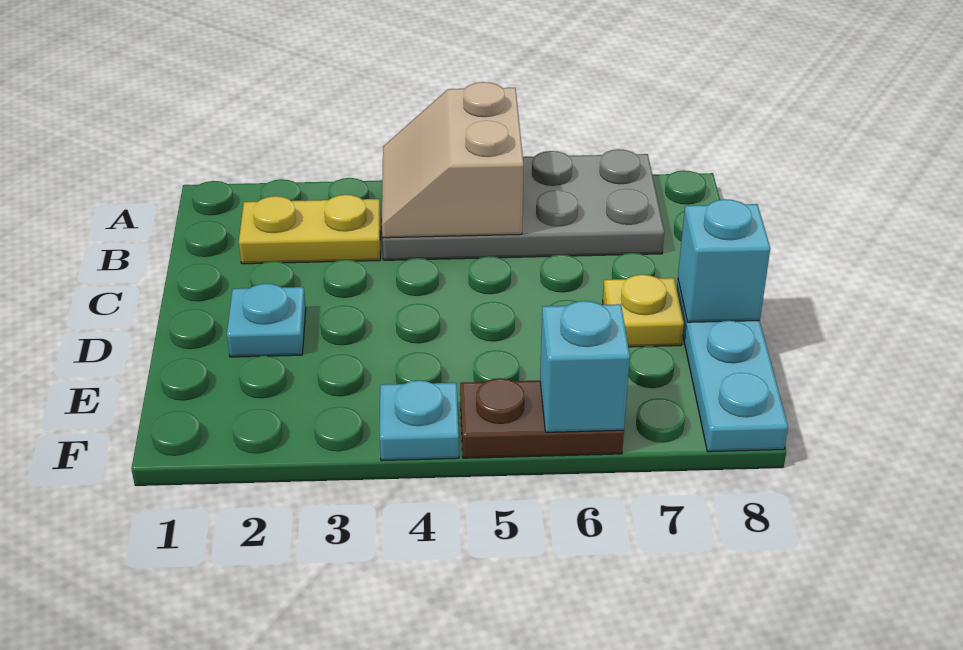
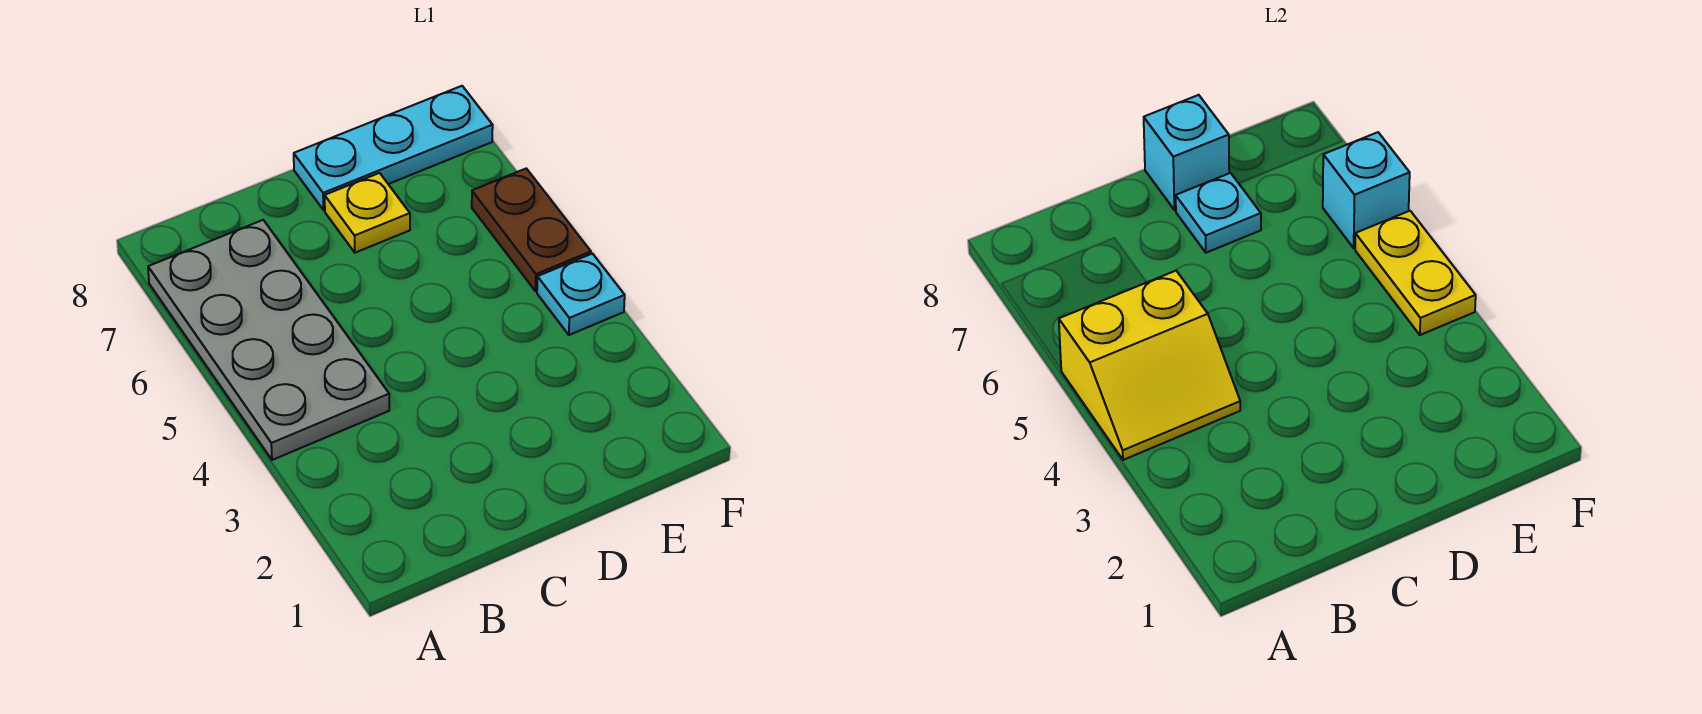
tan slope A4:B5 level 2 top 5 -> yellow slope A4:B5 level 2 top 5
yellow plate B2:B3 level 1 -> yellow plate F4:F5 level 2
cyan plate D2 level 1 -> cyan plate D7 level 2

